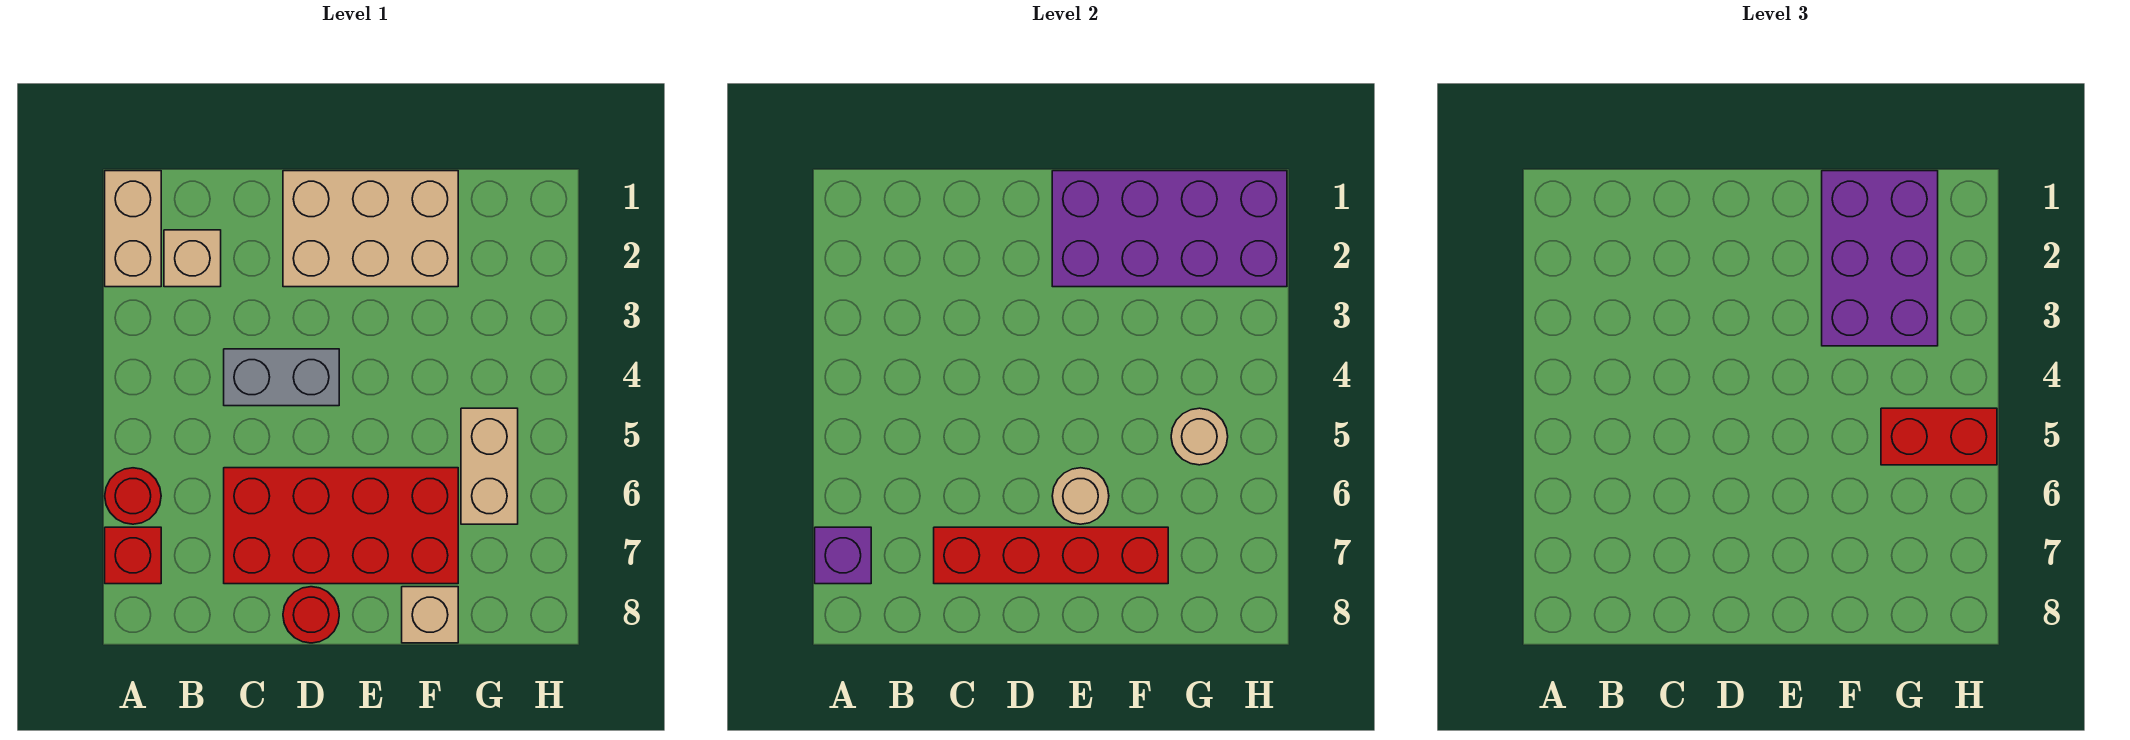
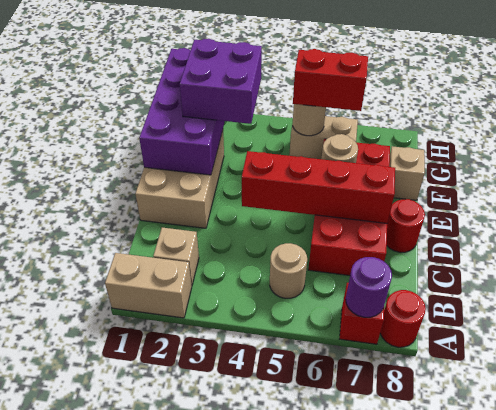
red round brick A6 level 1 -> red round brick A8 level 1
purple brick A7 level 2 -> purple round brick A7 level 2
none -> tan round brick B5 level 1
grey brick C4:D4 level 1 -> none
red brick C7:F7 level 2 -> red brick D4:D7 level 2
purple brick F1:G3 level 3 -> purple brick F2:G3 level 3
red brick G5:H5 level 3 -> red brick G5:G6 level 3

